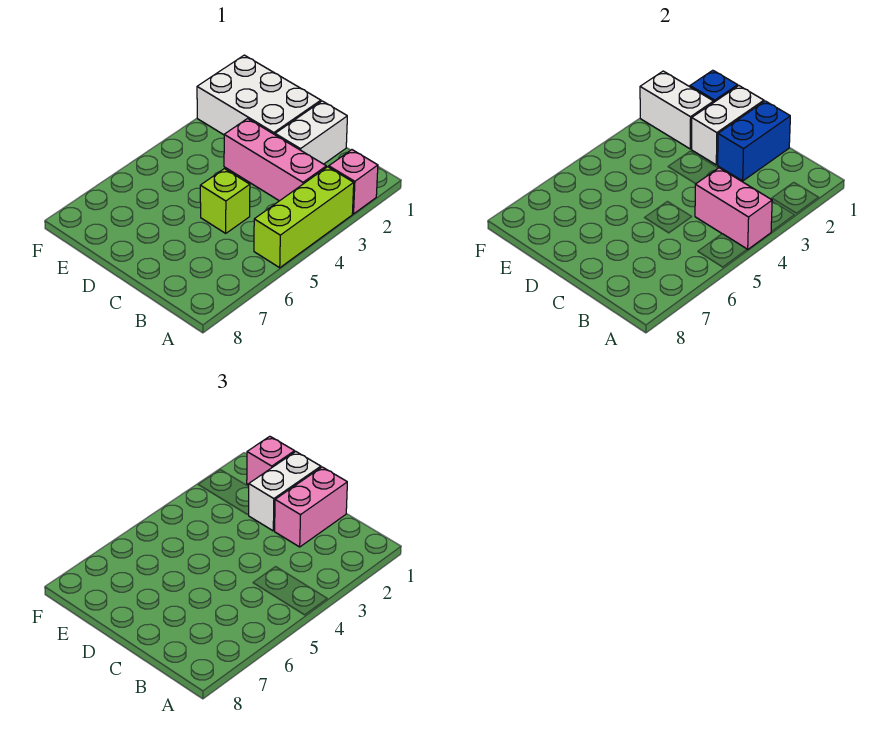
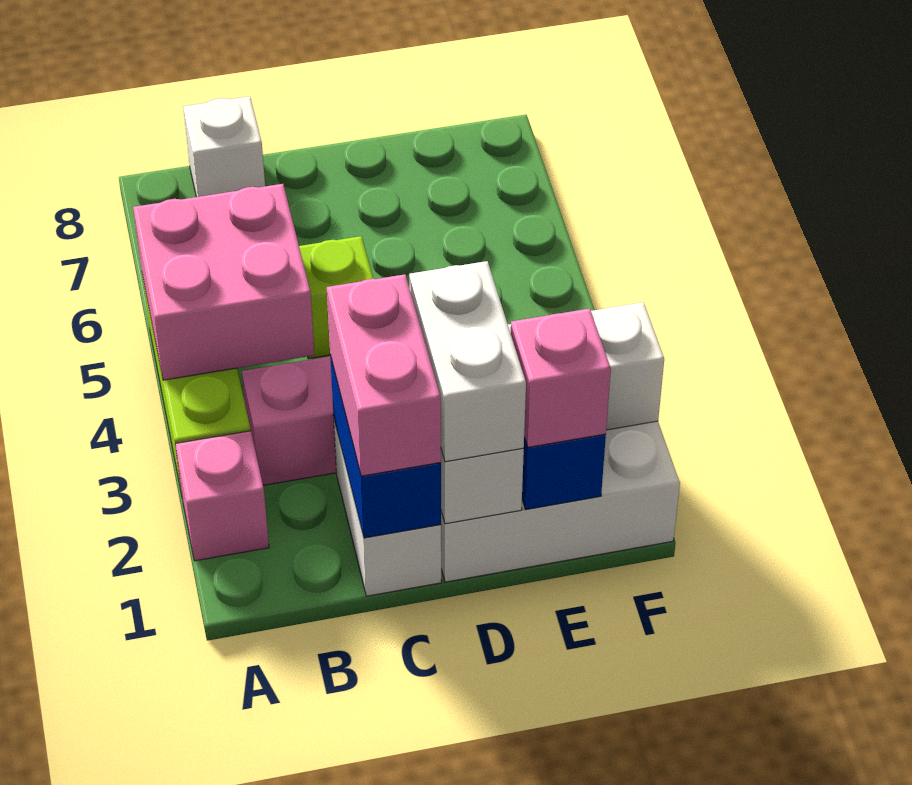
pink brick A4:B4 level 2 -> pink brick A4:B5 level 2
none -> white brick B8 level 1

